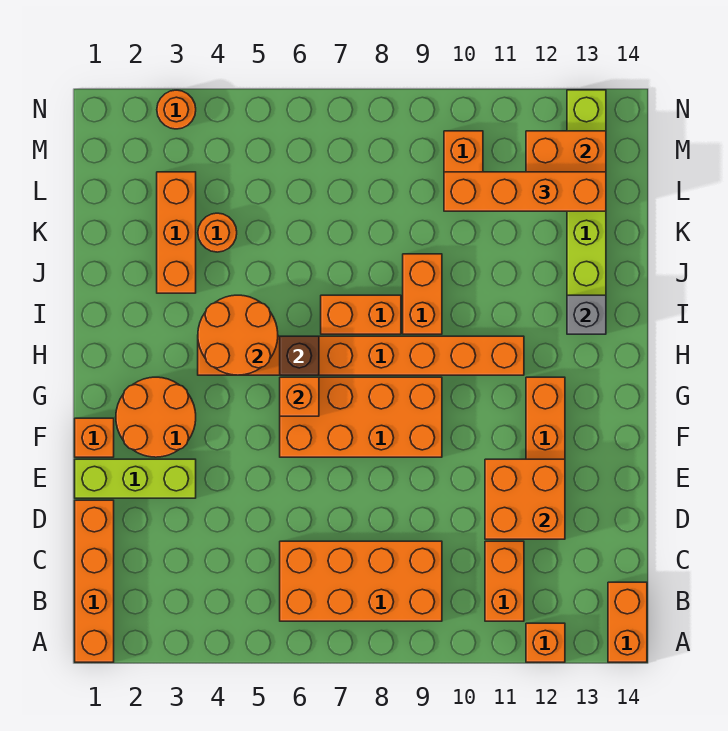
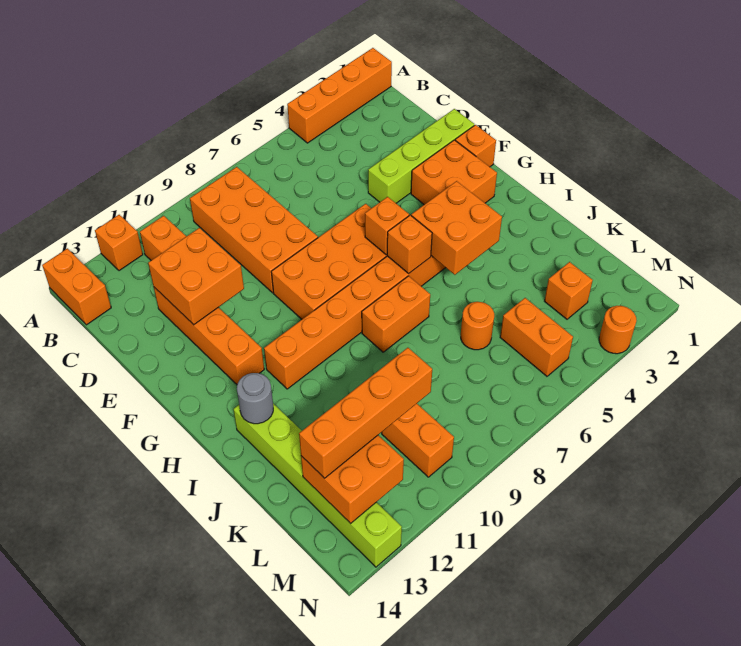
orange brick A1:D1 level 1 -> orange brick A1:A4 level 1
orange brick B6:C9 level 1 -> orange brick B8:E9 level 1
lime brick E1:E3 level 1 -> lime brick E1:E4 level 1
orange round brick F2:G3 level 1 -> orange brick F2:G3 level 1
orange round brick H4:I5 level 2 -> orange brick H4:I5 level 2
brown brick H6 level 2 -> orange brick H6 level 2
orange brick I9:J9 level 1 -> orange brick L5:M5 level 1
grey brick I13 level 2 -> grey round brick I13 level 2
orange brick J3:L3 level 1 -> orange brick L3 level 1
orange round brick K4 level 1 -> orange round brick K6 level 1

